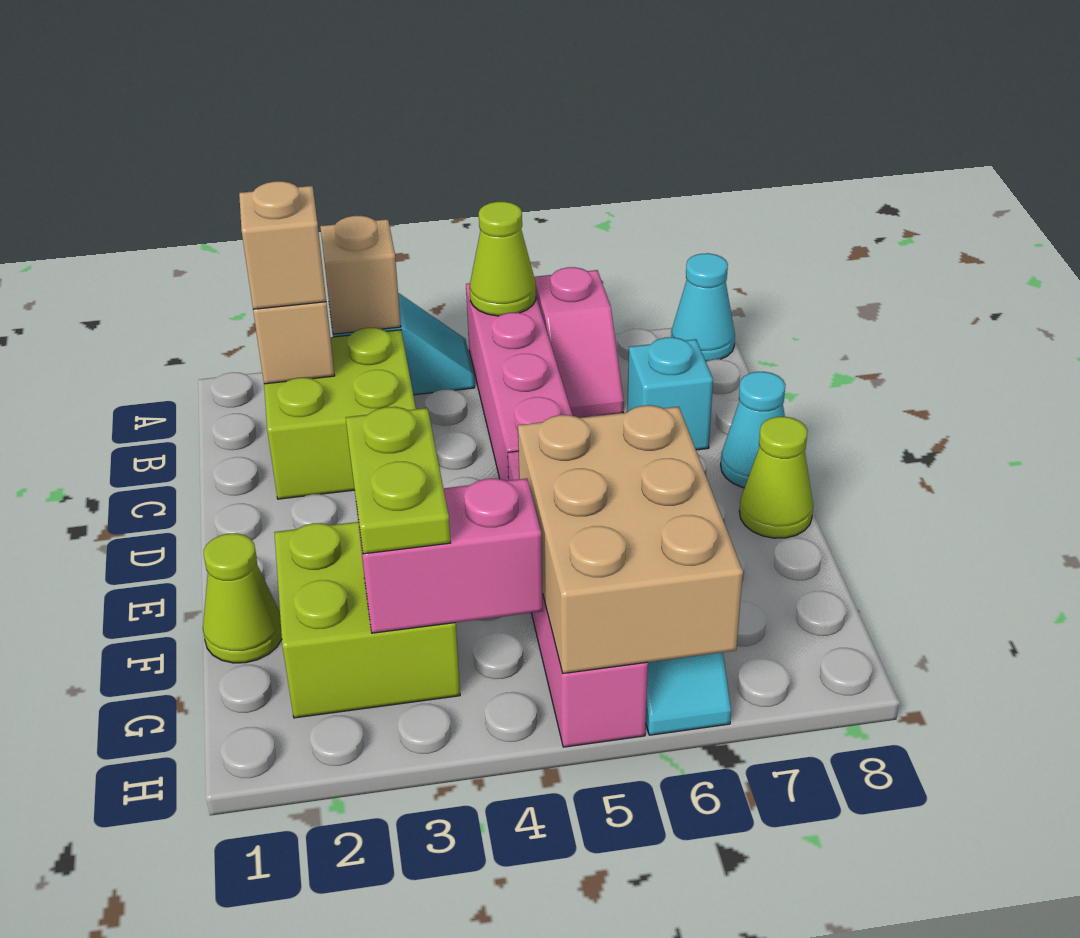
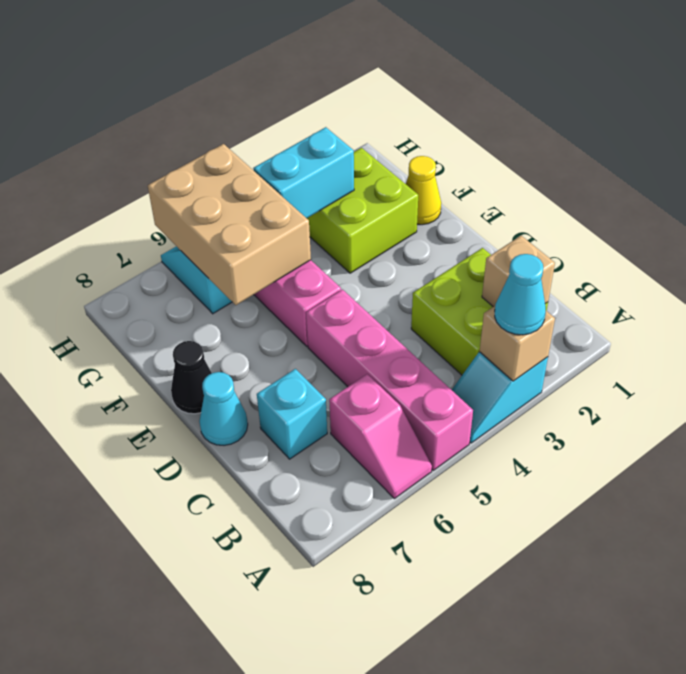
lime cone A5 level 2 -> none
pink slope A6:B6 level 1 top A -> pink slope A6:B6 level 1 top B
cyan cone A8 level 1 -> cyan cone A3 level 3
tan brick B2 level 3 -> none
lime cone E8 level 1 -> black cone E8 level 1
lime cone F1 level 1 -> yellow cone F1 level 1
lime plate F3:G3 level 3 -> none
pink brick G3:G4 level 2 -> cyan brick G3:G4 level 2

